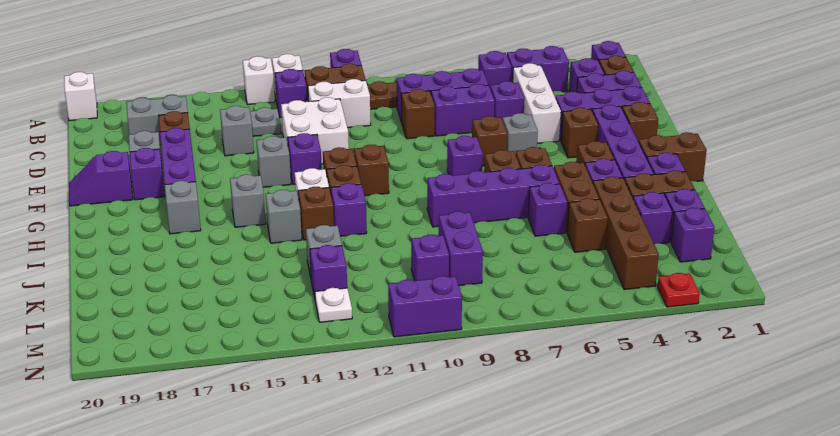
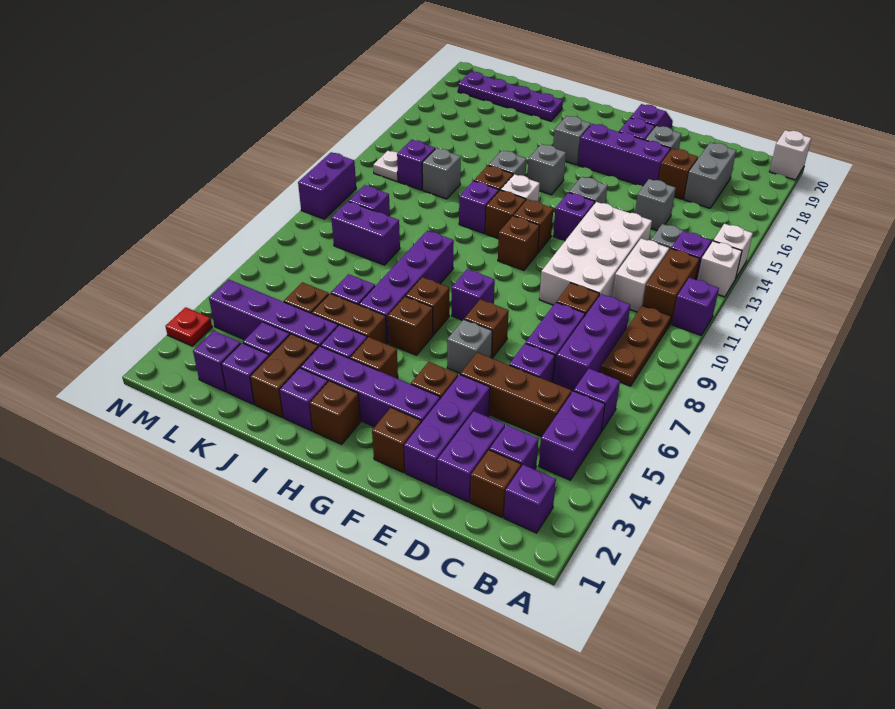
white brick C5:E5 level 1 -> brown brick C5:E5 level 1
white brick D12:E13 level 1 -> white brick D10:E13 level 1
brown brick H1:H2 level 1 -> brown brick H2 level 1
brown brick J4:M4 level 1 -> purple brick J4:M4 level 1
none -> purple plate J19:M19 level 1

